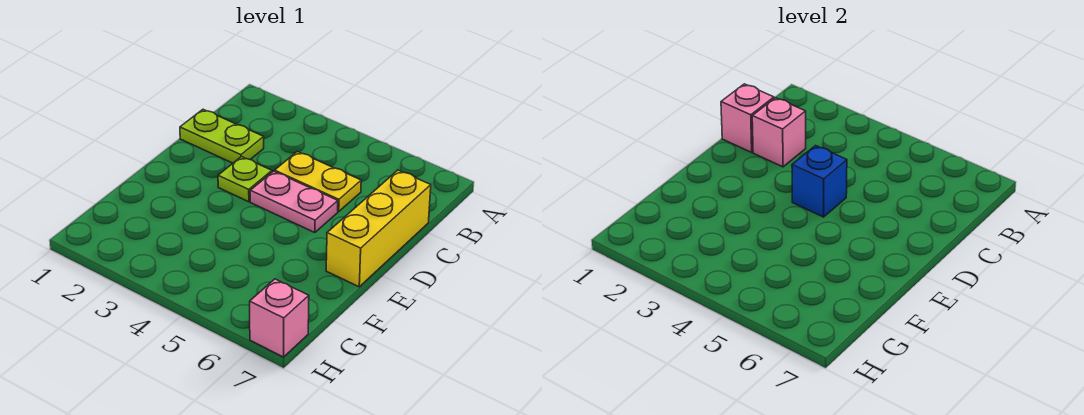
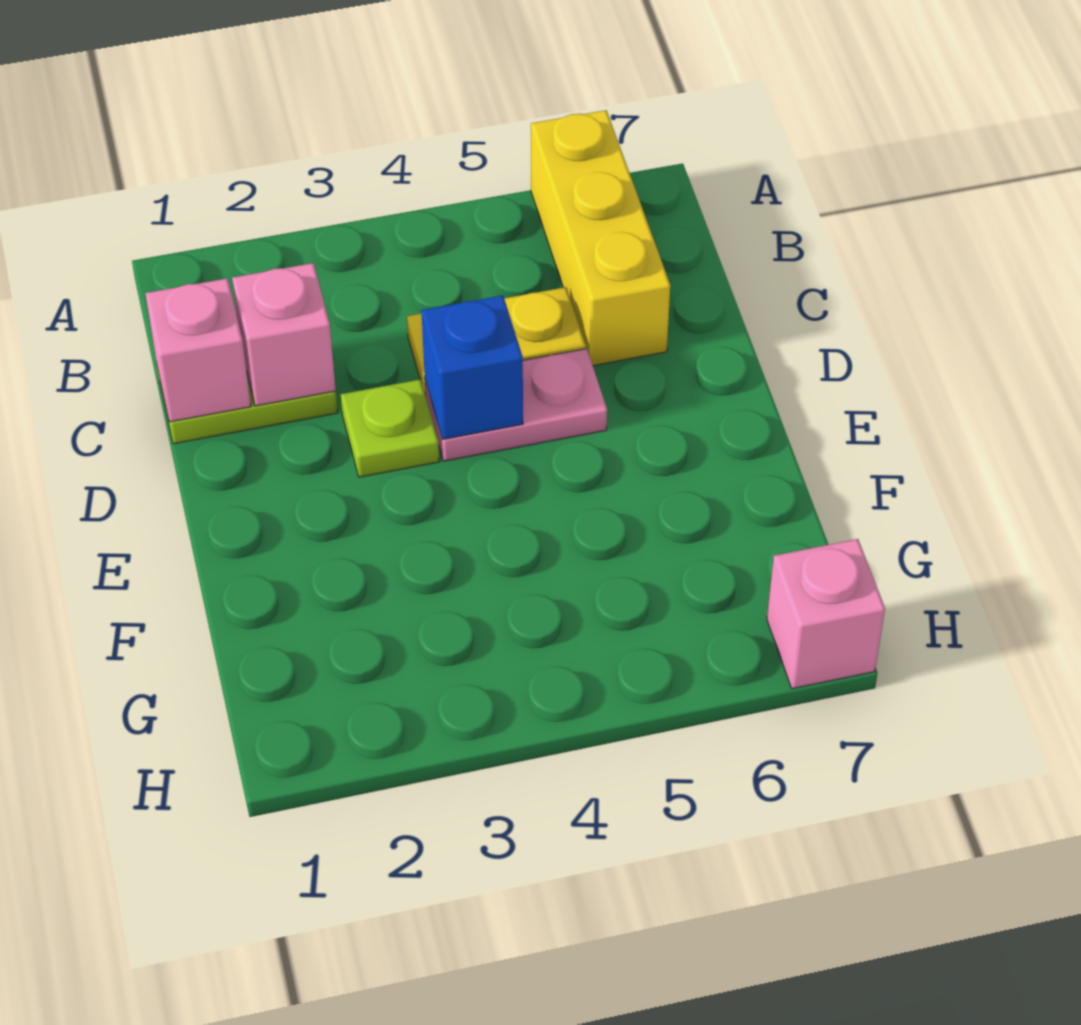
yellow brick C7:E7 level 1 -> yellow brick A6:C6 level 1

